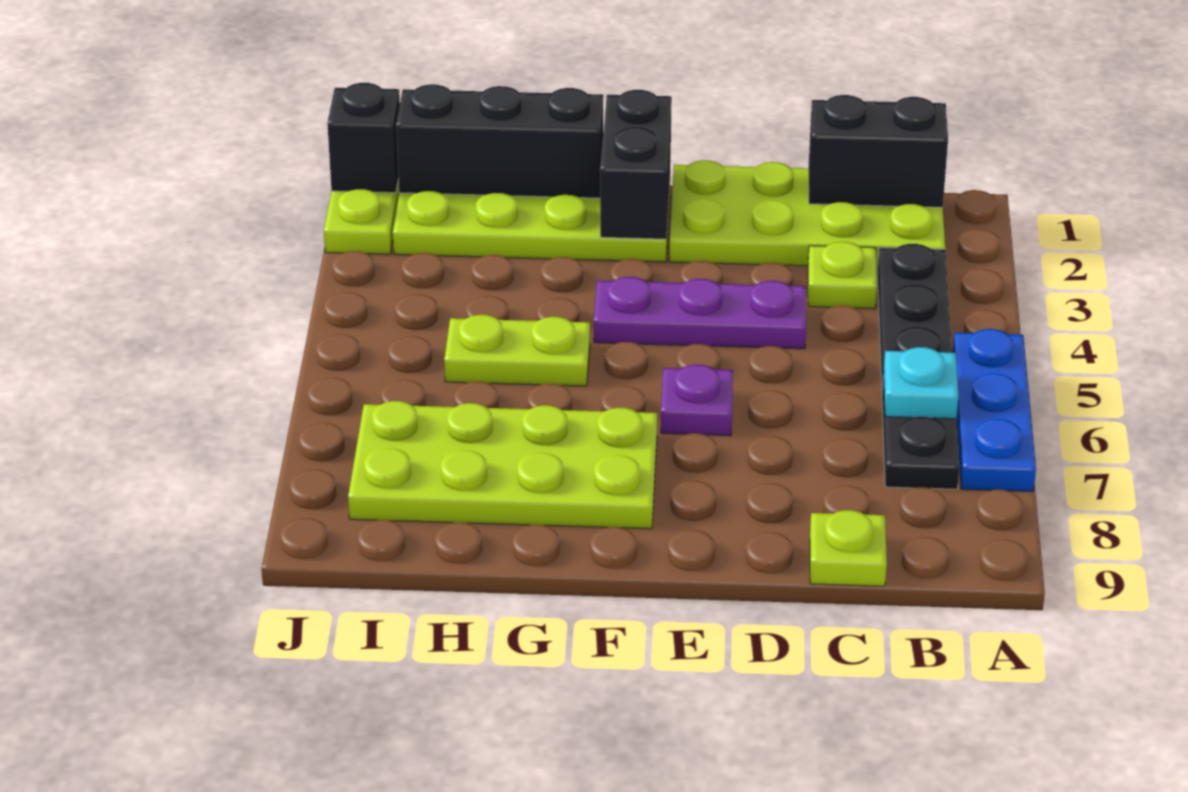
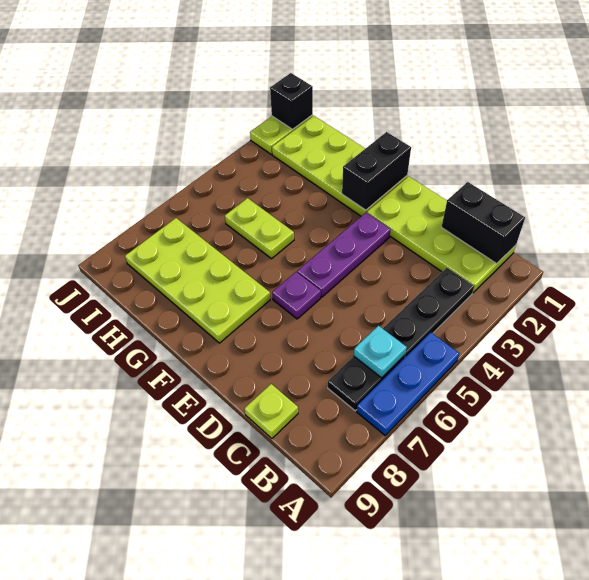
lime plate C3 level 1 -> none
purple plate D4:F4 level 1 -> purple plate E3:E5 level 1
black brick G1:I1 level 2 -> none

